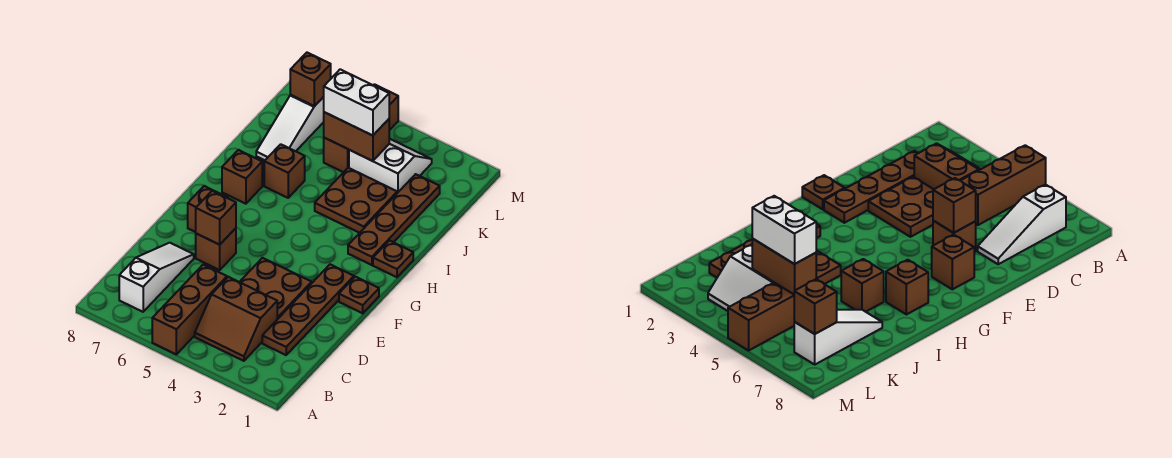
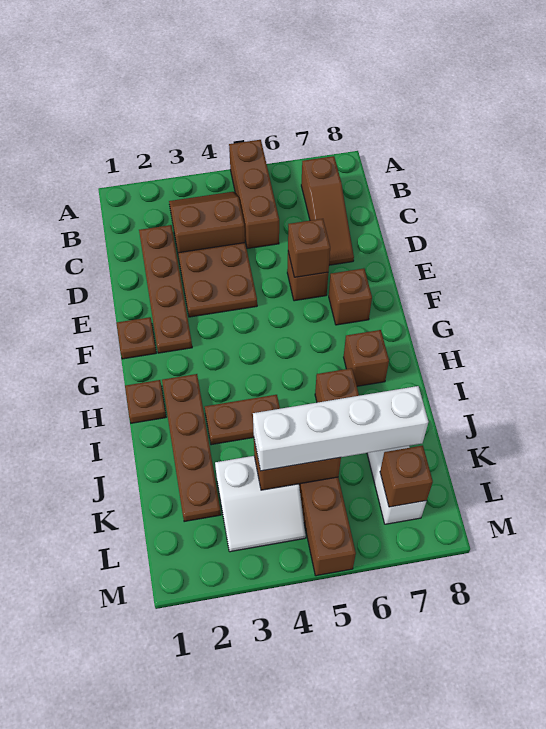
white slope B7:D7 level 1 top B -> brown slope B7:D7 level 1 top B
brown plate I3:J4 level 1 -> brown plate I3:I4 level 1
white brick K4:K5 level 3 -> white brick K4:K7 level 3

